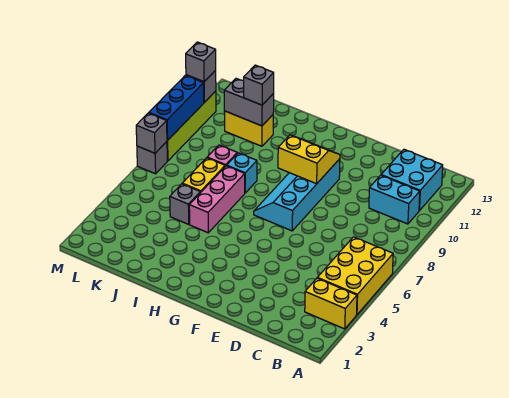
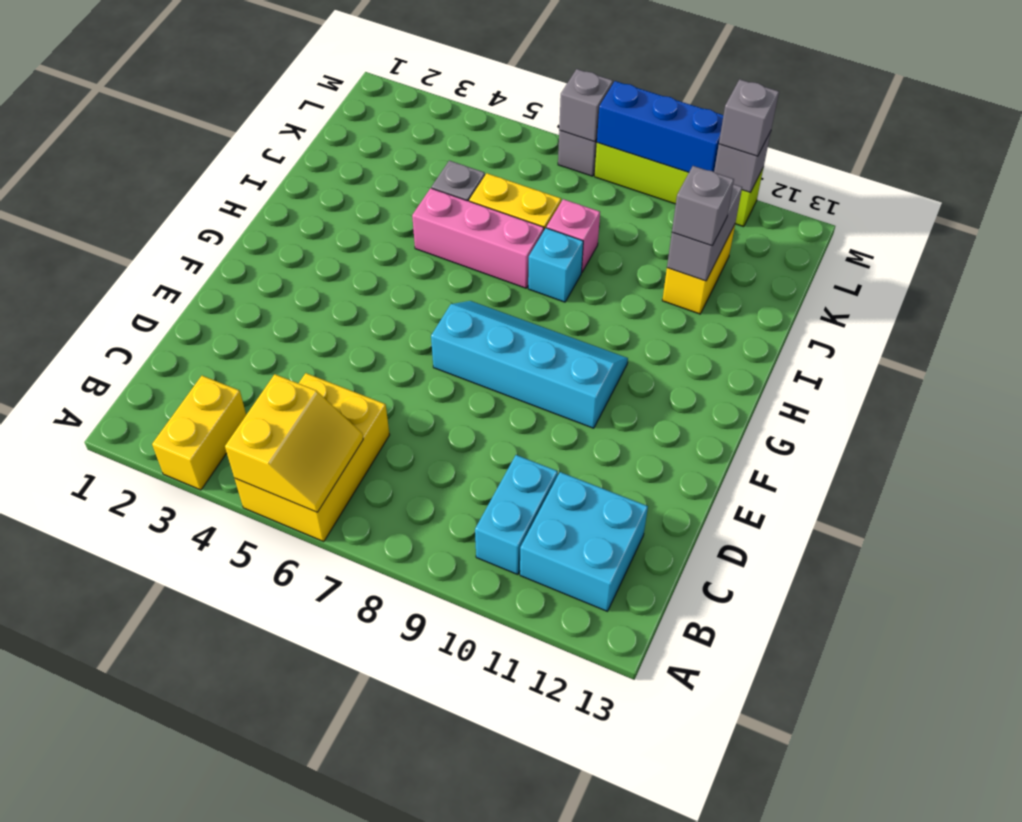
yellow brick A4:B6 level 1 -> yellow brick A5:C6 level 1
yellow slope F9:G10 level 2 top 9 -> yellow slope A5:B6 level 2 top 5

